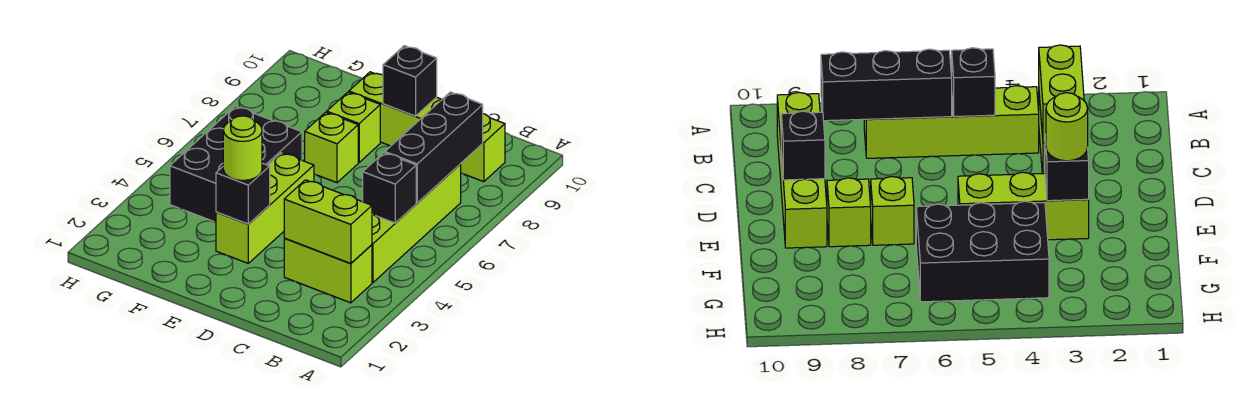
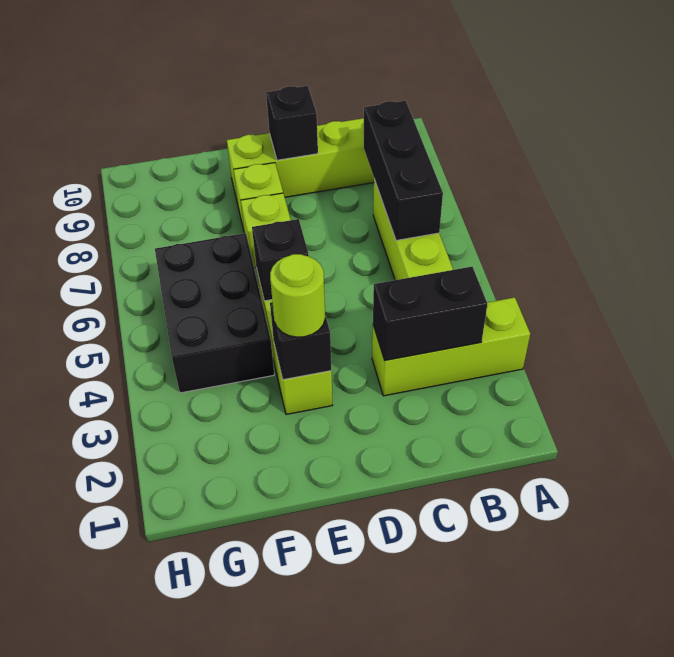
lime brick B3:C3 level 1 -> lime brick A3:C3 level 1
lime brick B3:C3 level 2 -> black brick B3:C3 level 2
black brick B5 level 2 -> black brick E5 level 2

